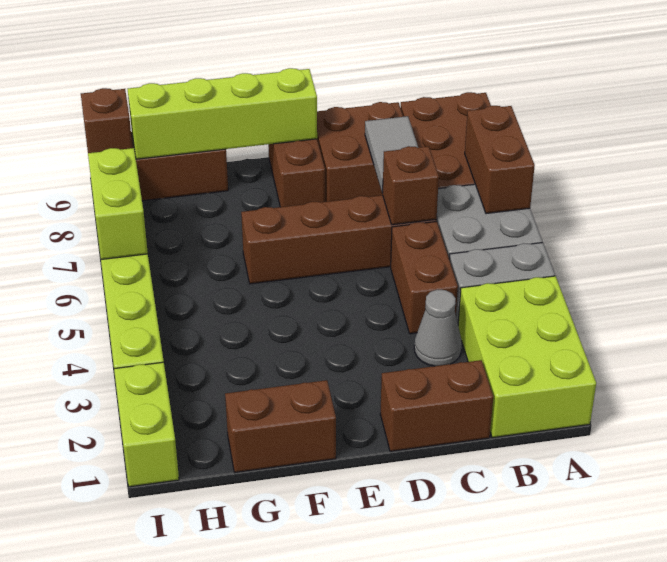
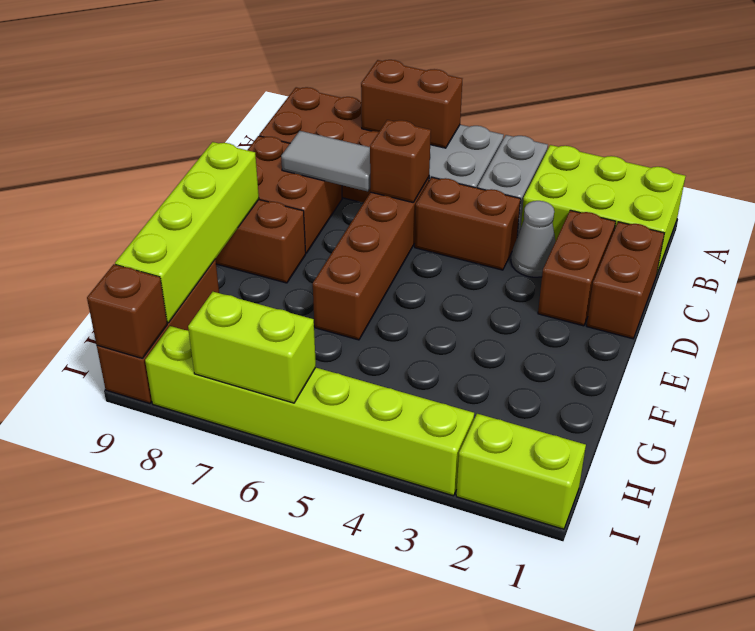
brown brick F1:G1 level 1 -> brown brick C2:D2 level 1

